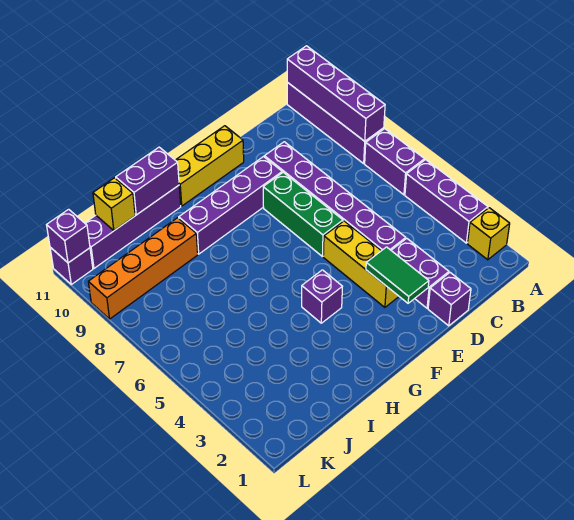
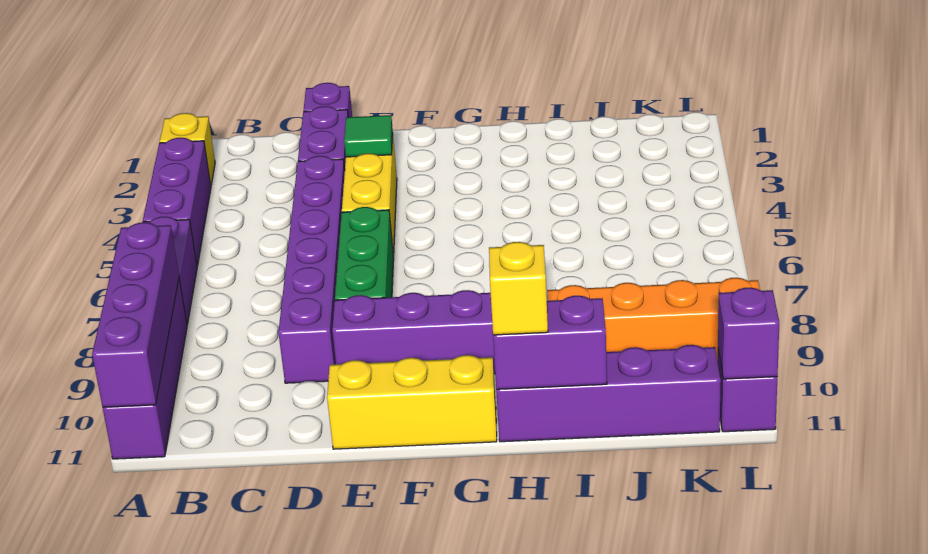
green tile E2:E3 level 2 -> green tile E3 level 2
purple brick G4 level 1 -> none
yellow brick J11 level 2 -> yellow brick H11 level 3

